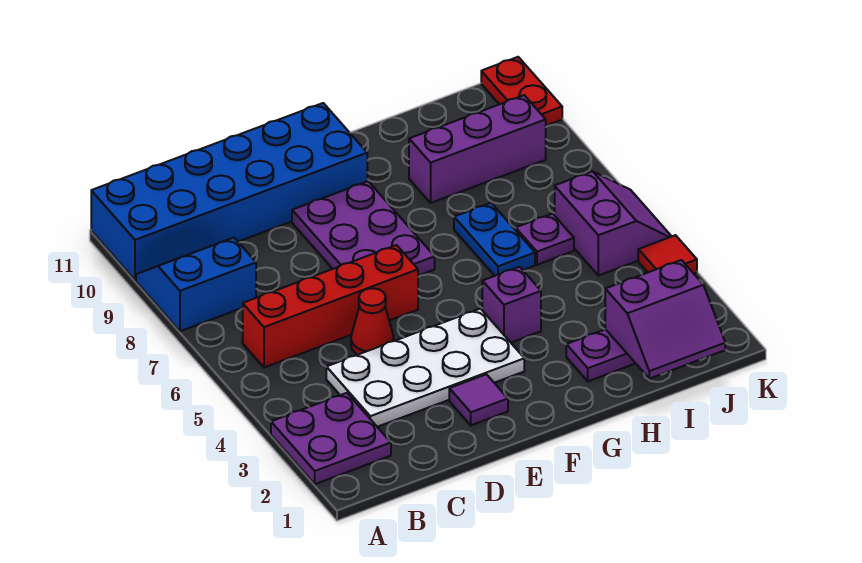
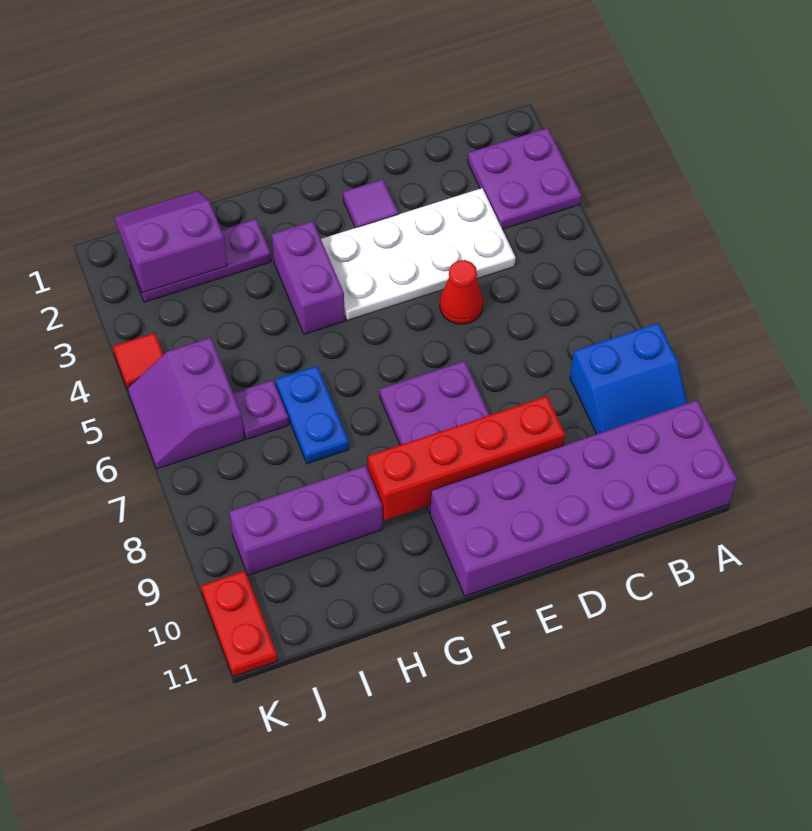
blue brick A10:F11 level 1 -> purple brick A10:F11 level 1
red brick B6:E6 level 1 -> red brick D9:G9 level 2
purple brick G4 level 1 -> purple brick G3:G4 level 1

